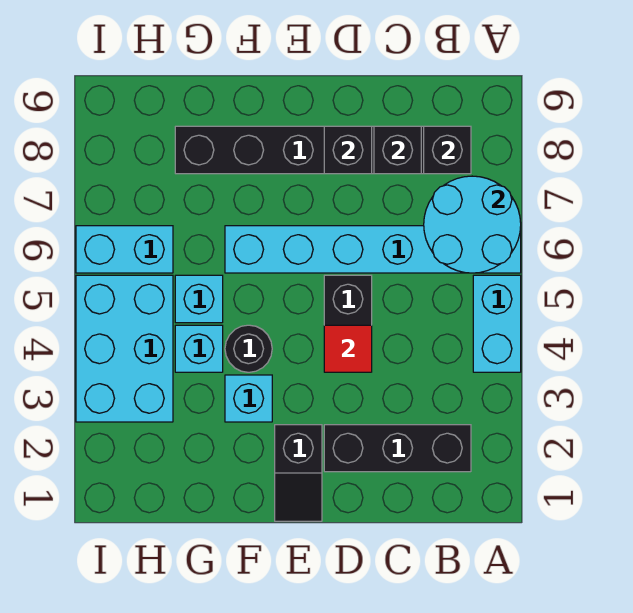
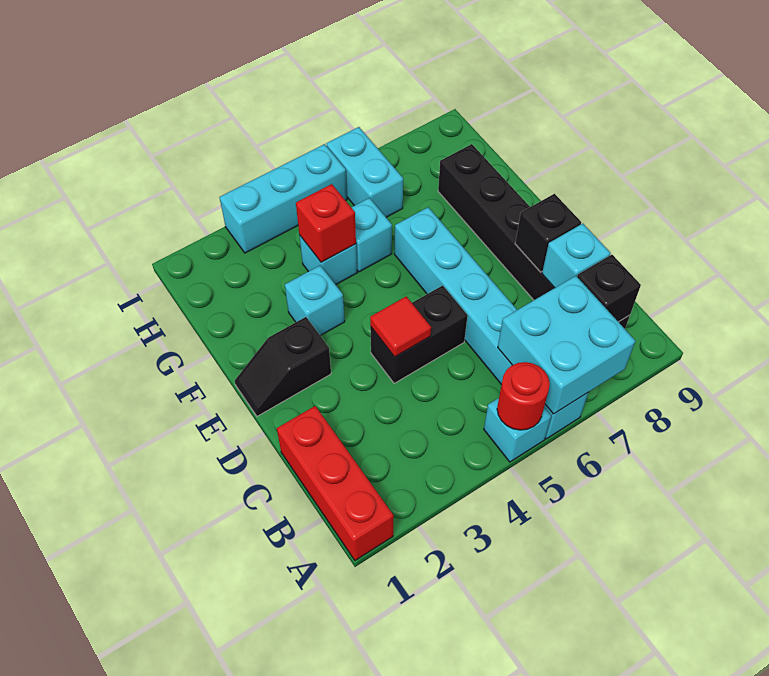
none -> red brick A1:C1 level 1
cyan brick A4:A5 level 1 -> cyan brick A5 level 1
none -> red round brick A5 level 2
cyan round brick A6:B7 level 2 -> cyan brick A6:B7 level 2
black brick B2:D2 level 1 -> none
black brick C8 level 2 -> cyan brick C8 level 2
black round brick F4 level 1 -> none
none -> red brick G4 level 2
cyan brick H3:I5 level 1 -> cyan brick I3:I5 level 1

